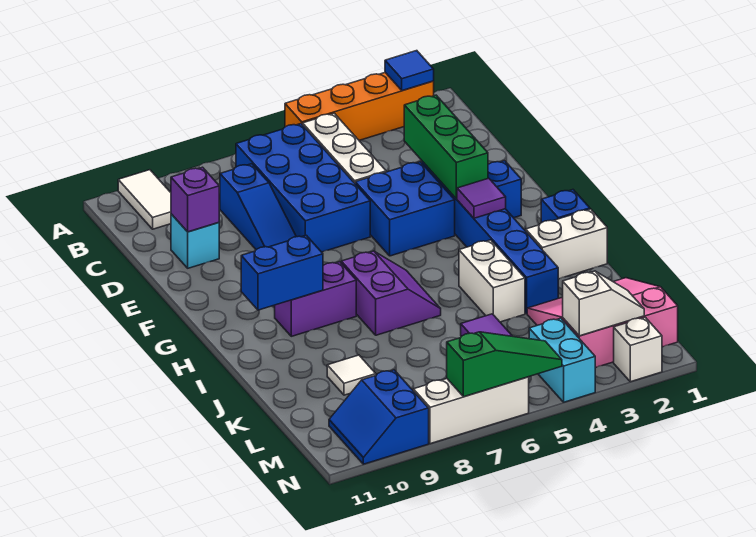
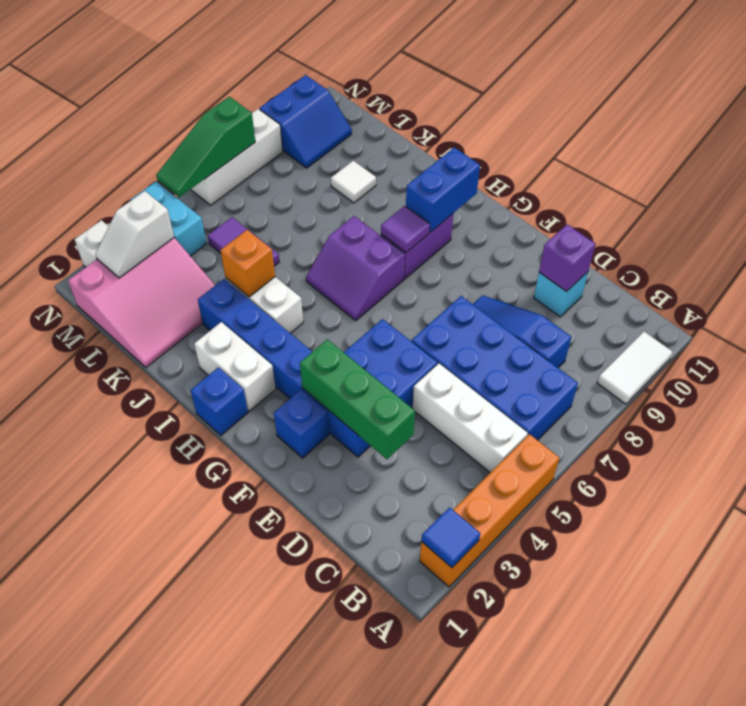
white tile A10:B10 level 1 -> white tile A9:A10 level 1
purple tile G3 level 2 -> purple tile H8 level 2
white brick I1:I2 level 1 -> white brick H2:I2 level 1
none -> orange brick J4 level 2
blue slope M9:N10 level 1 top 9 -> blue slope M9:N10 level 1 top N

